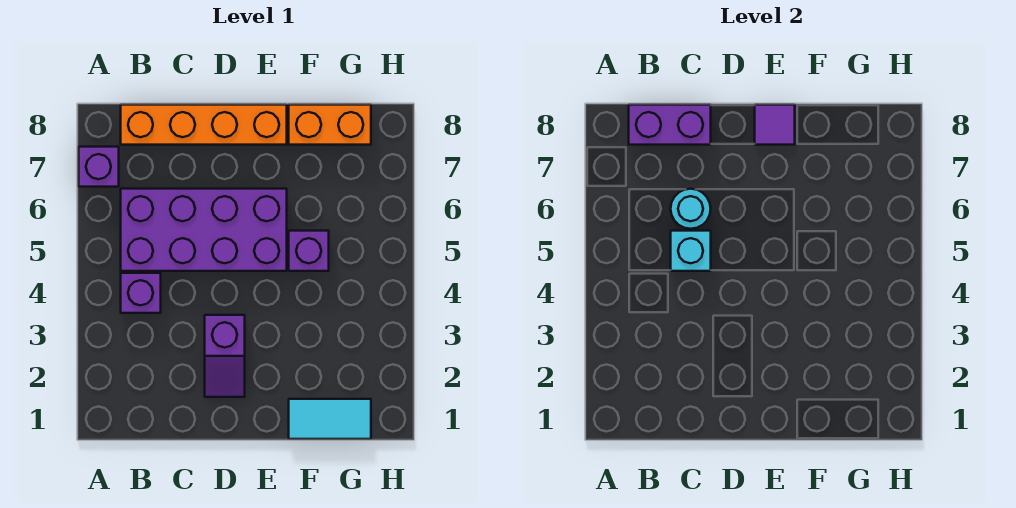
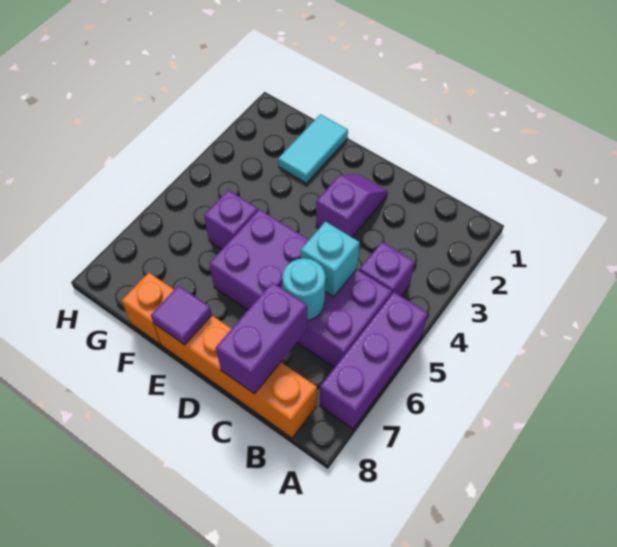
purple brick A7 level 1 -> purple brick A5:A7 level 1
purple brick B8:C8 level 2 -> purple brick C7:C8 level 2
cyan tile F1:G1 level 1 -> cyan tile F1:F2 level 1
orange brick F8:G8 level 1 -> orange brick F8 level 1

